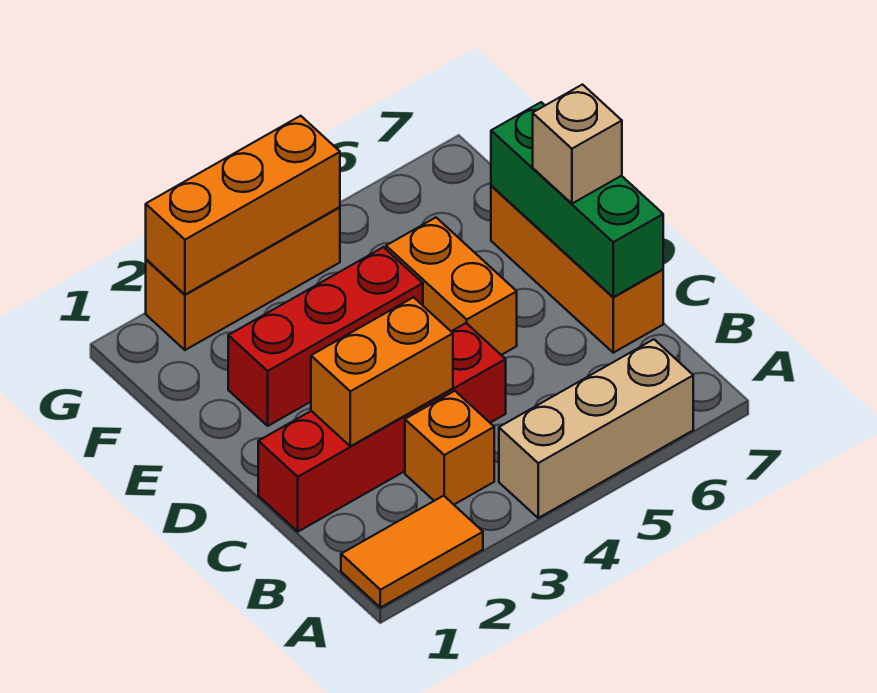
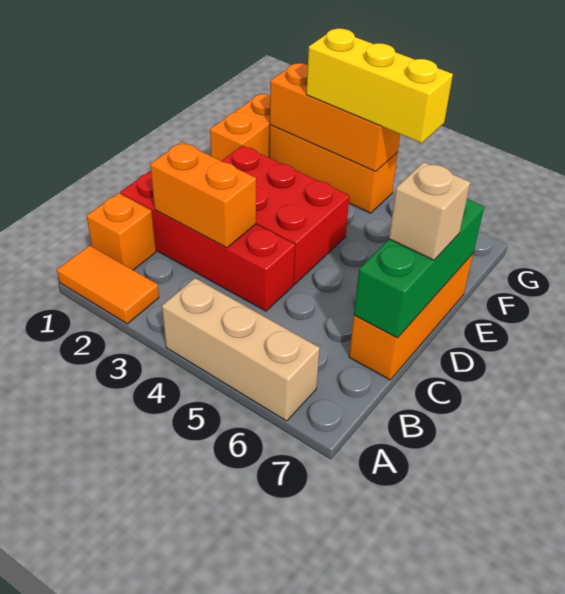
orange brick B3 level 1 -> orange brick B1 level 1
orange brick D5:E5 level 1 -> orange brick F1:G1 level 1
red brick E2:E4 level 1 -> red brick D2:E4 level 1
none -> yellow brick G3:G5 level 3

